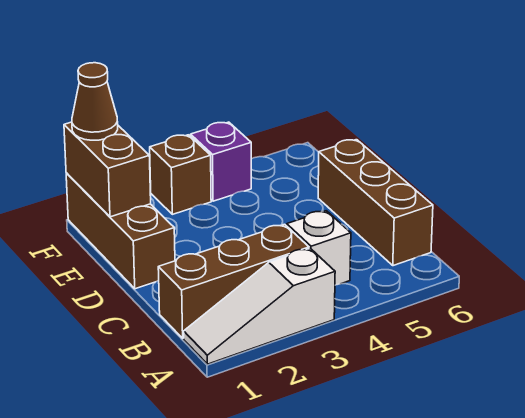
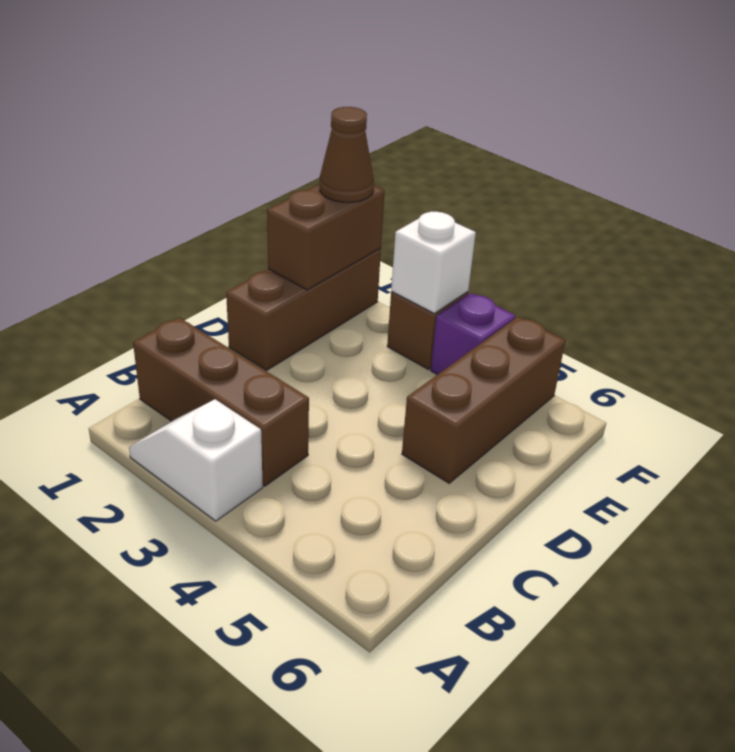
white slope A1:A3 level 1 top 3 -> white slope A2:A3 level 1 top 3
white brick B4 level 1 -> white brick F3 level 2
brown brick B6:D6 level 1 -> brown brick D5:F5 level 1

